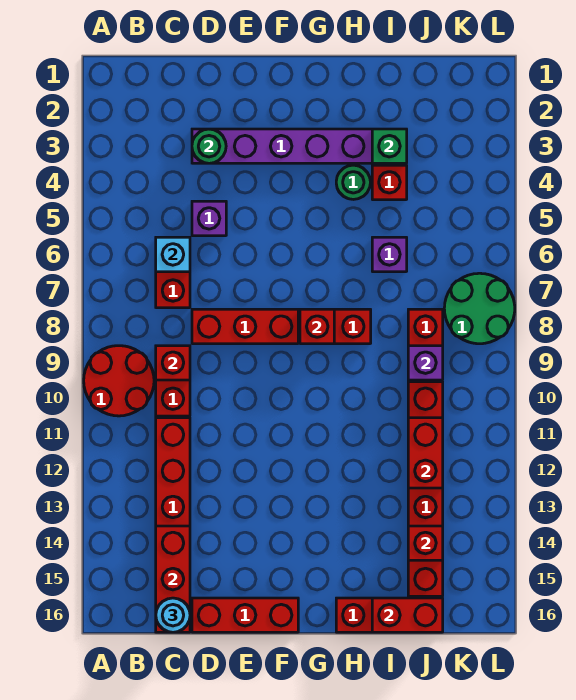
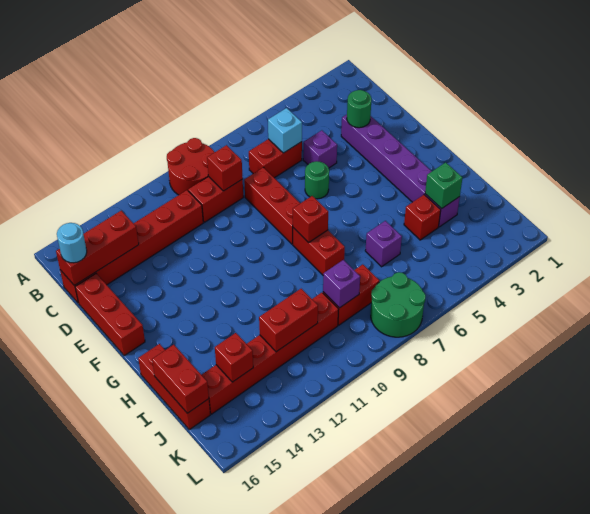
green round brick H4 level 1 -> green round brick E6 level 1

